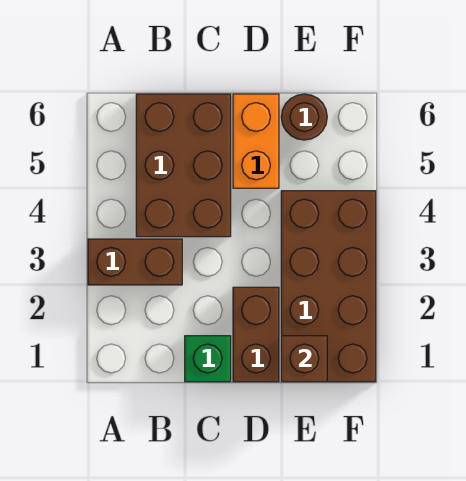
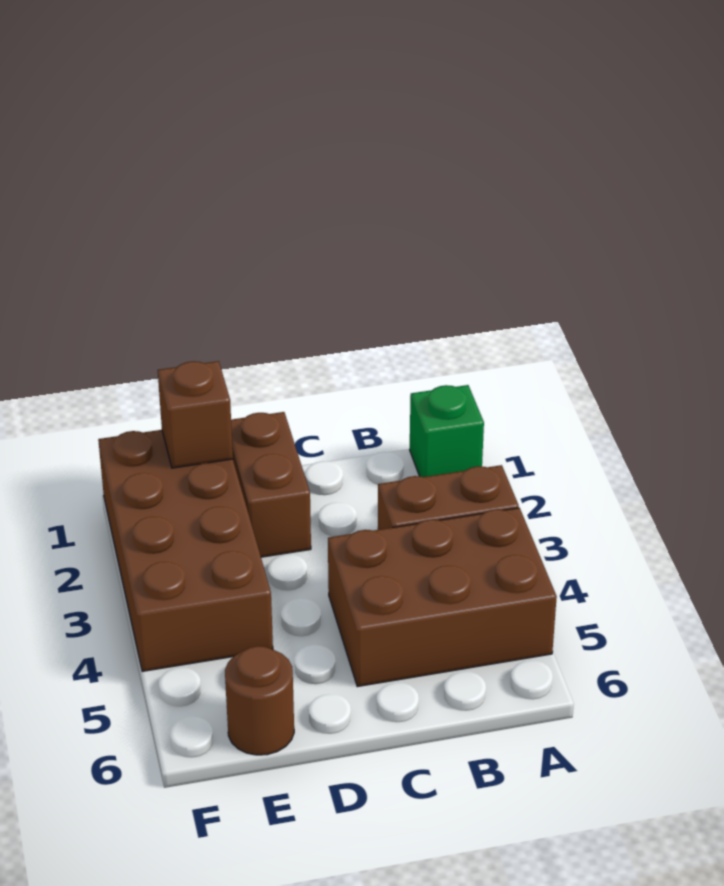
brown brick B4:C6 level 1 -> brown brick A4:C5 level 1
green brick C1 level 1 -> green brick A1 level 1
orange brick D5:D6 level 1 -> none

